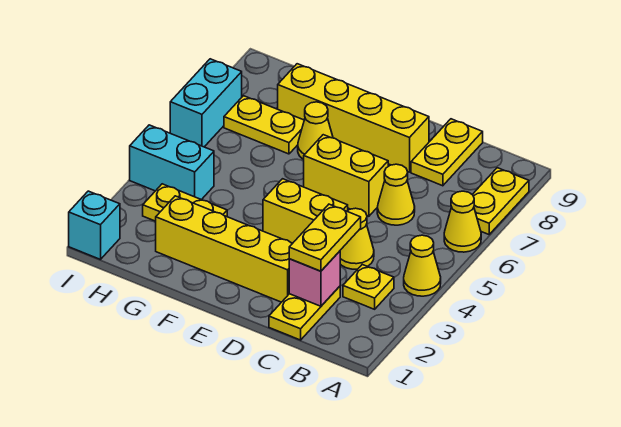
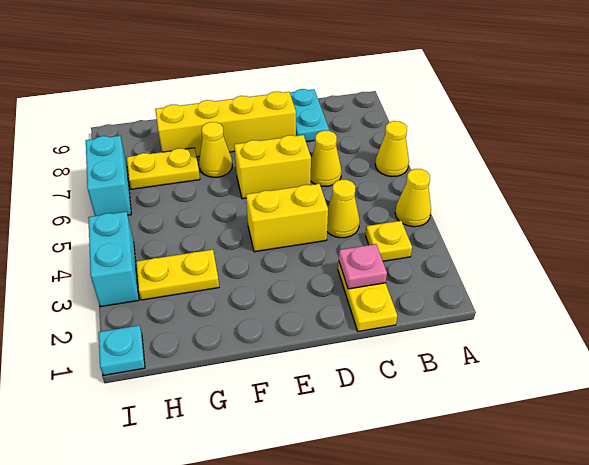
yellow plate A7:A8 level 1 -> none
pink brick C2 level 2 -> pink plate C2 level 2
yellow plate C2:C3 level 3 -> none
yellow plate C8:C9 level 1 -> cyan plate C8:C9 level 1
yellow brick D2:G2 level 1 -> none
cyan brick H4:I4 level 1 -> cyan brick I3:I4 level 1
cyan brick I1 level 1 -> cyan plate I1 level 1

